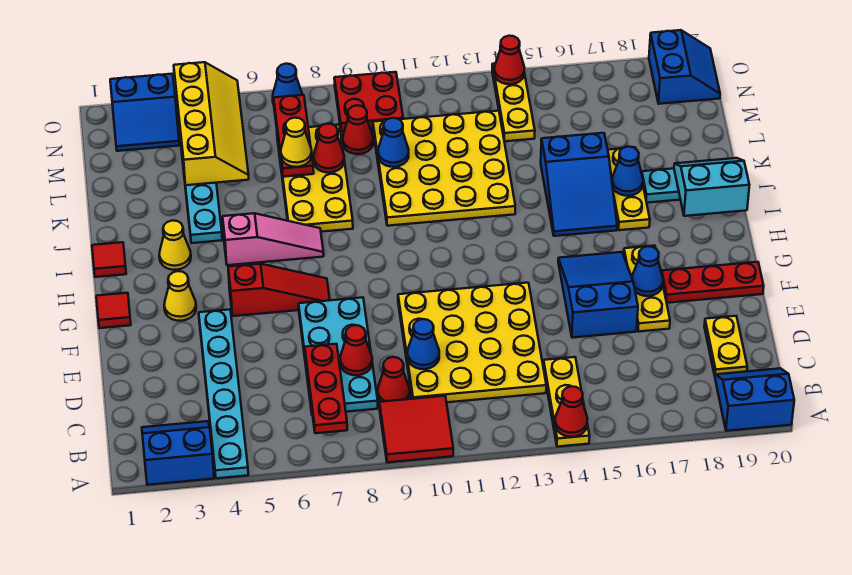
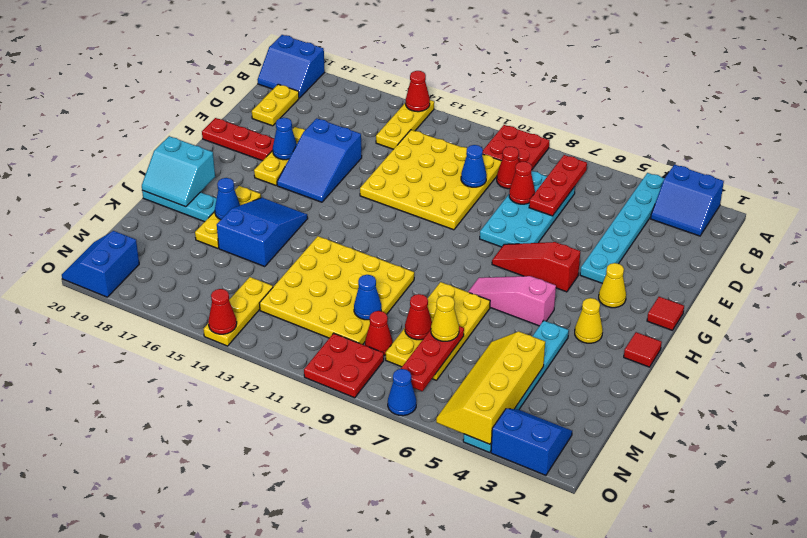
red tile A9:B10 level 1 -> red plate A9:B10 level 1

